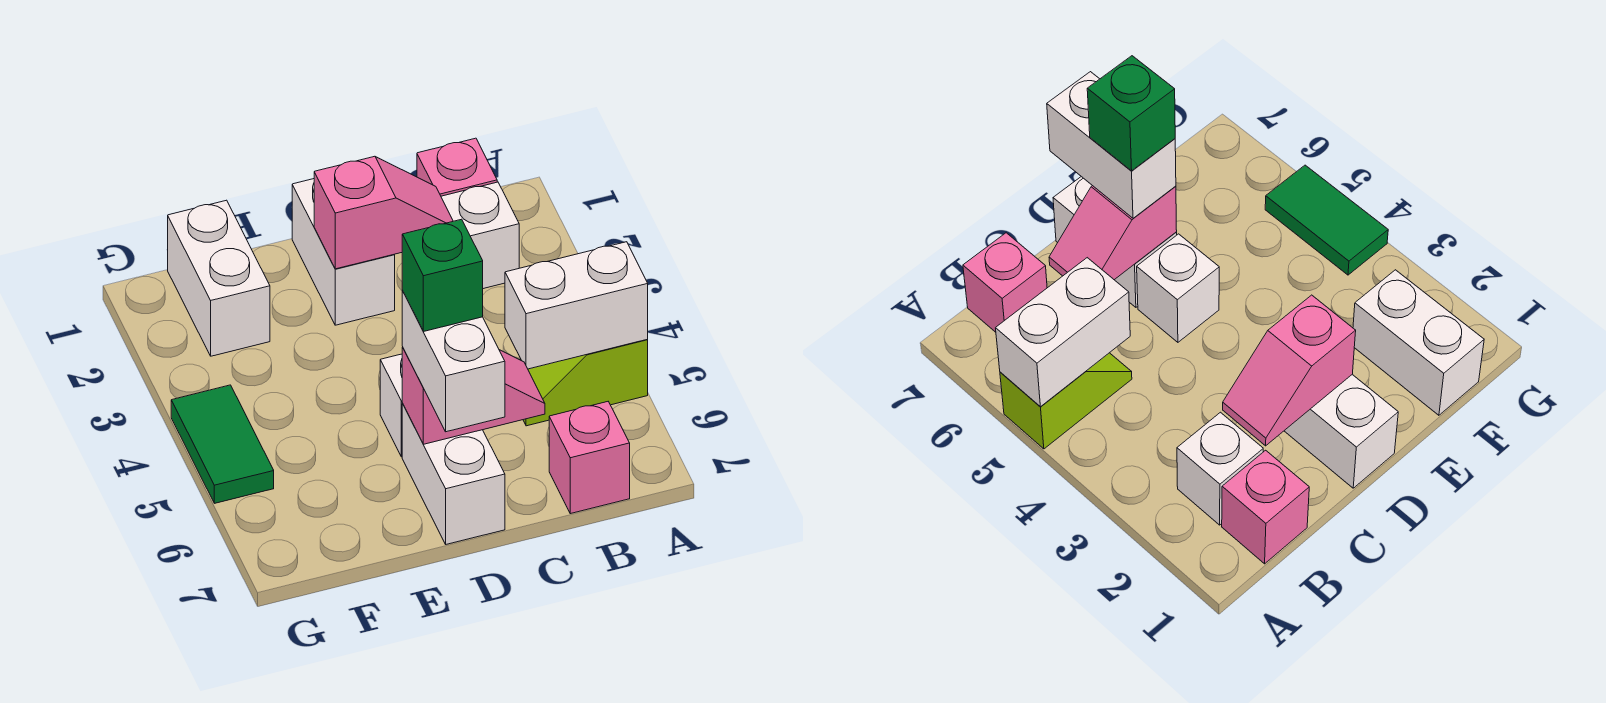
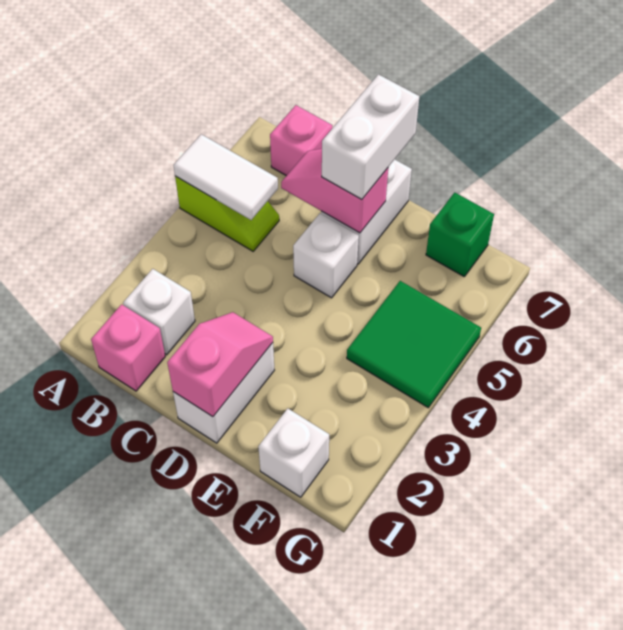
white brick A5:B5 level 2 -> white tile A5:B5 level 2
pink slope C2:D2 level 2 top D -> pink slope D1:D2 level 2 top 1
green brick D6 level 4 -> green brick F7 level 1
white brick F1:F2 level 1 -> white brick F1 level 1
green tile G4:G5 level 1 -> green tile F4:G5 level 1

